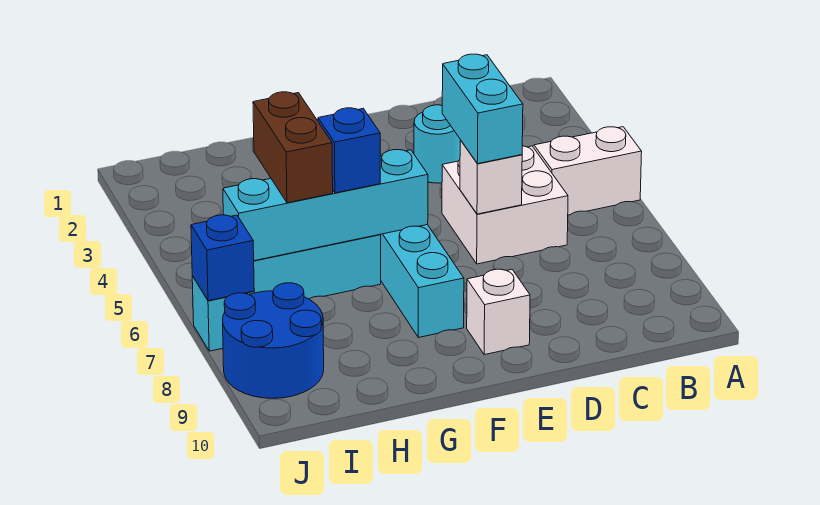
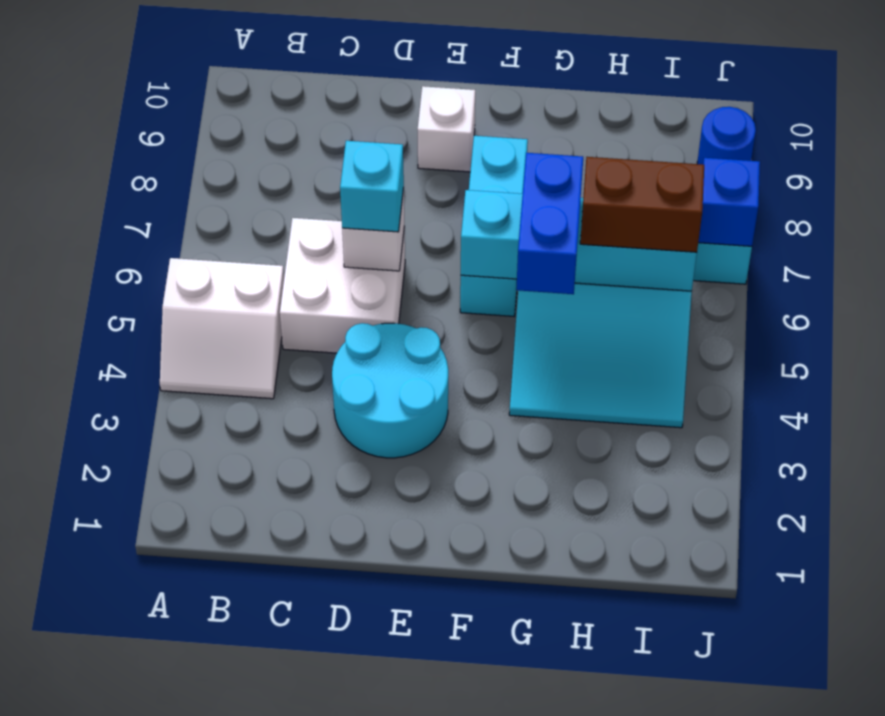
cyan round brick D3 level 1 -> cyan round brick D3:E4 level 1
cyan brick D5:D6 level 3 -> cyan brick D6 level 3
blue brick G6 level 3 -> blue brick G5:G6 level 3
brown brick H5:H6 level 3 -> brown brick H6:I6 level 3
blue round brick I8:J9 level 1 -> blue round brick J9 level 1

